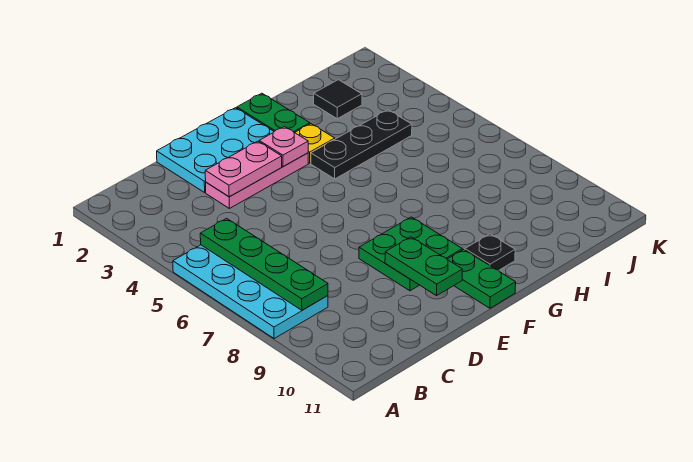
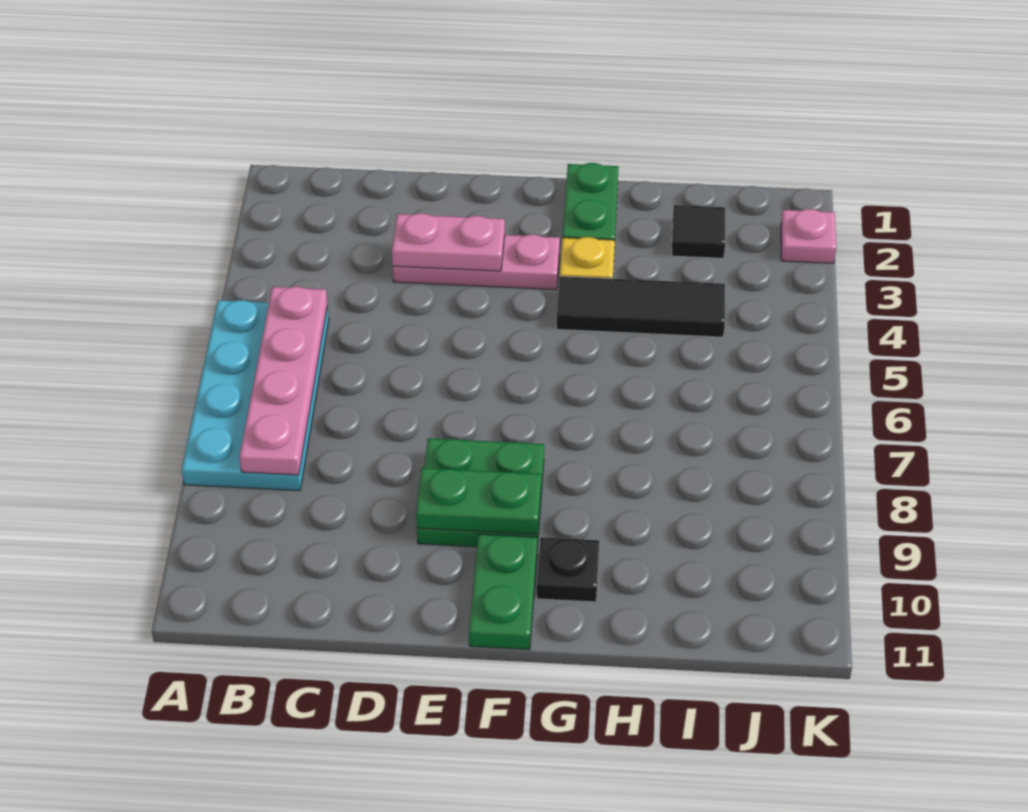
green plate B5:B8 level 2 -> pink plate B5:B8 level 2
cyan plate D1:F2 level 1 -> none
green plate E9:E10 level 2 -> green plate E9:F9 level 2
pink plate F3 level 2 -> pink plate K2 level 1
black plate G4:I4 level 1 -> black tile G4:I4 level 1

